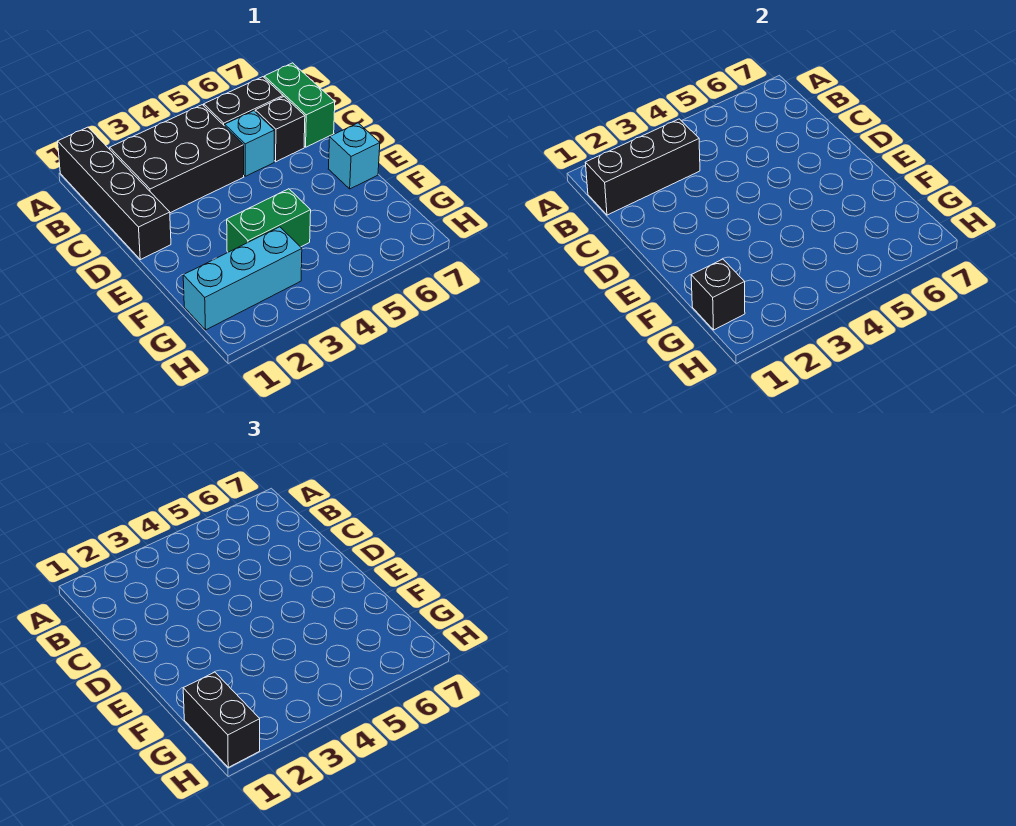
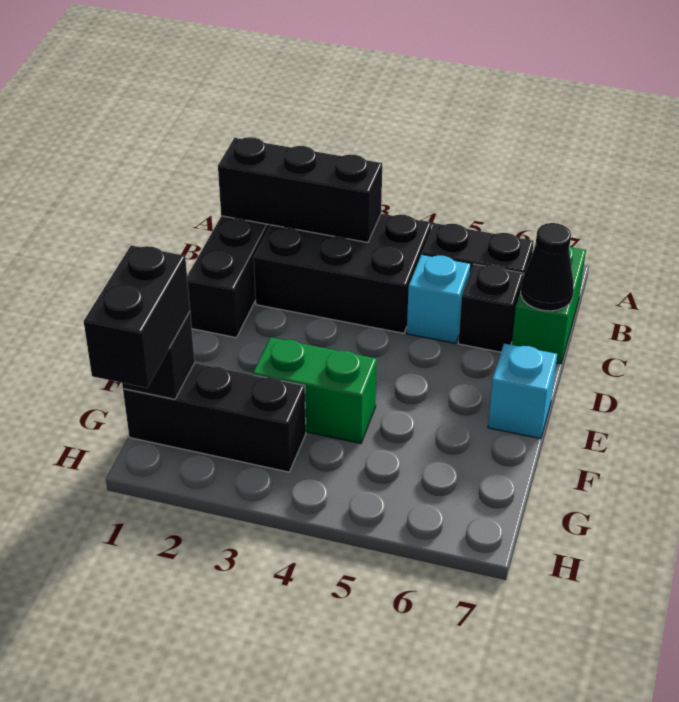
none -> black cone C7 level 2
cyan brick G1:G3 level 1 -> black brick G1:G3 level 1

